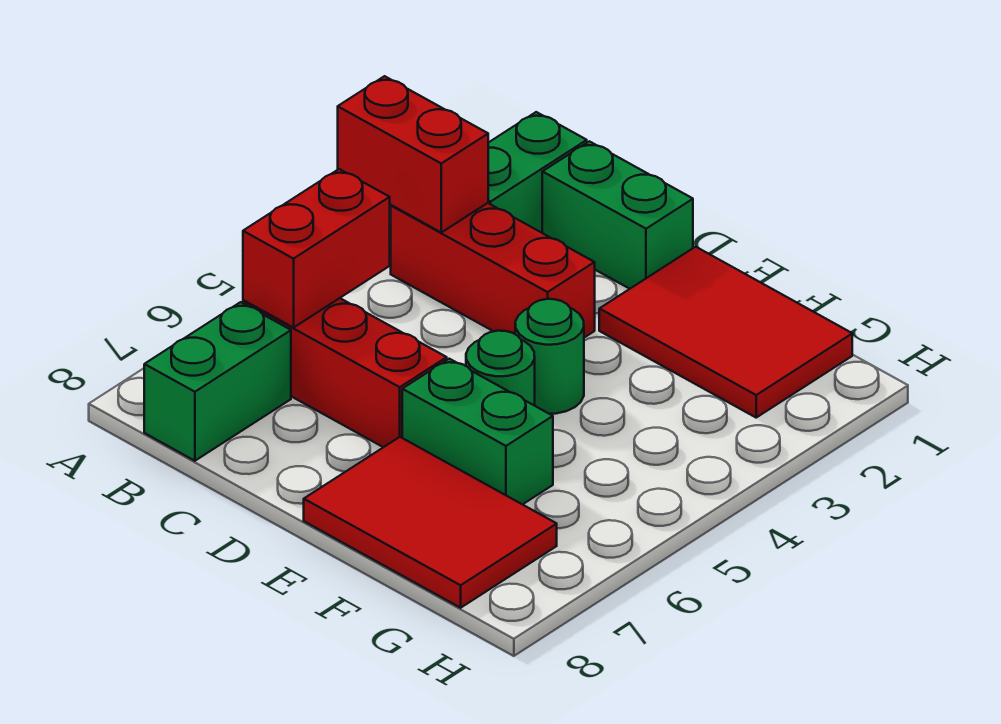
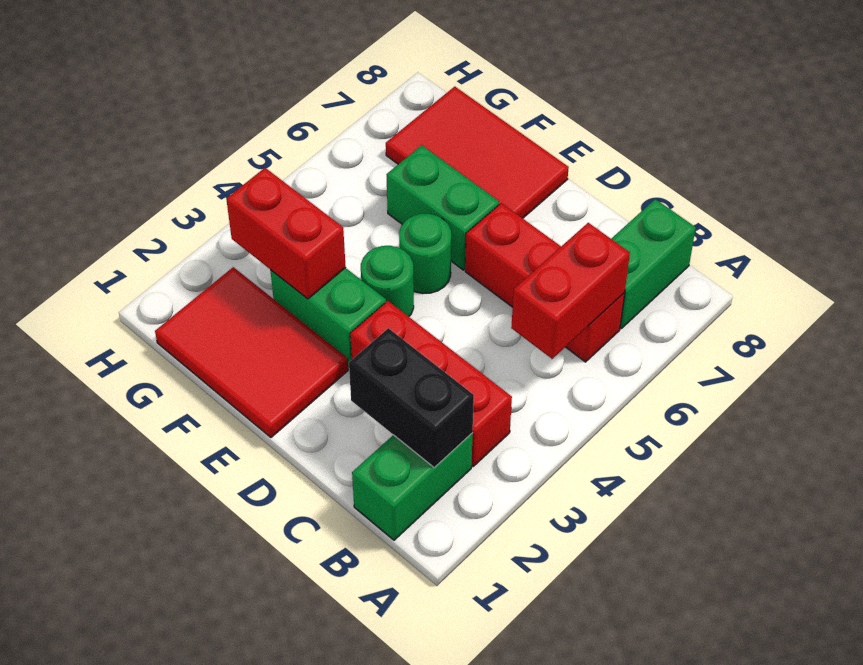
red brick A3:B3 level 2 -> red brick F3:G3 level 2
none -> black brick B2:C2 level 2
green brick C1:D1 level 1 -> green brick E3:F3 level 1

